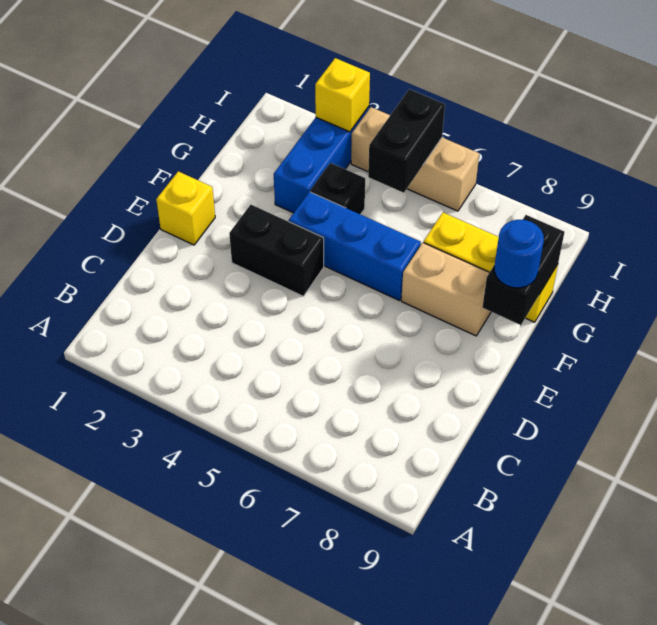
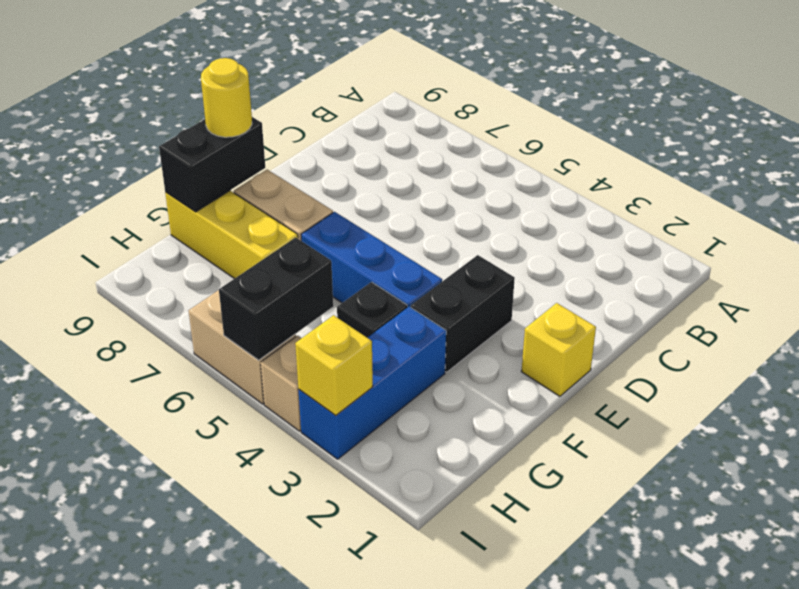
black brick E3:E4 level 1 -> black brick E3:F3 level 1
blue round brick F9 level 3 -> yellow round brick F9 level 3

